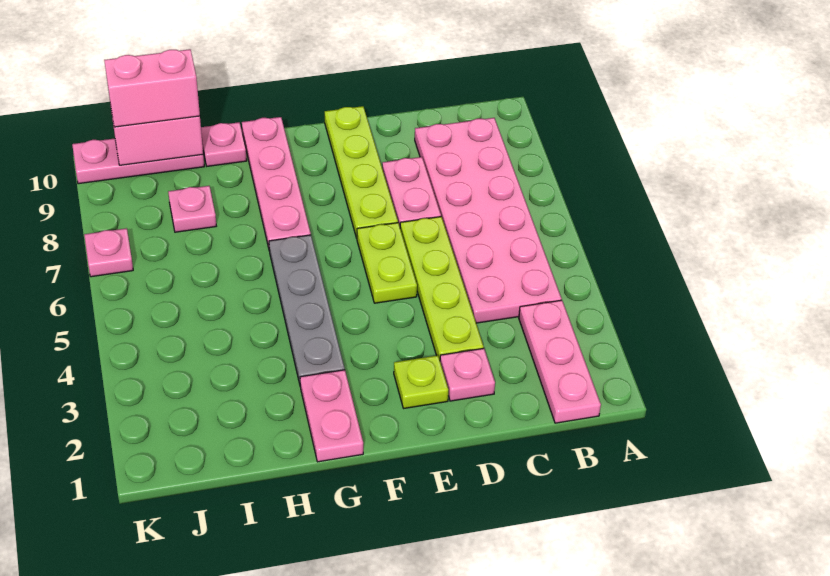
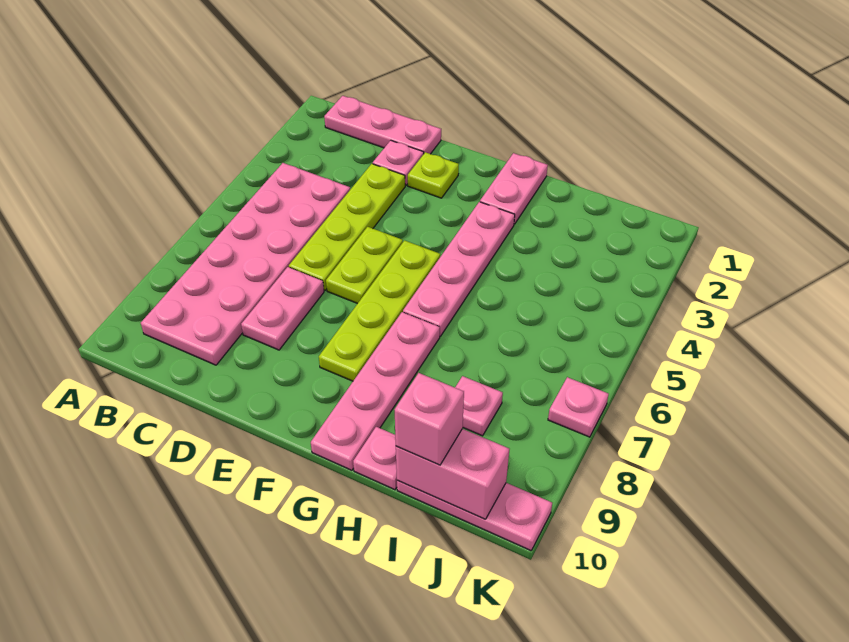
pink plate B1:B3 level 1 -> pink plate B1:D1 level 1
lime plate E7:E10 level 1 -> lime plate F5:F8 level 1
grey plate G3:G6 level 1 -> pink plate G3:G6 level 1
pink brick I10:J10 level 3 -> pink brick I10 level 3

